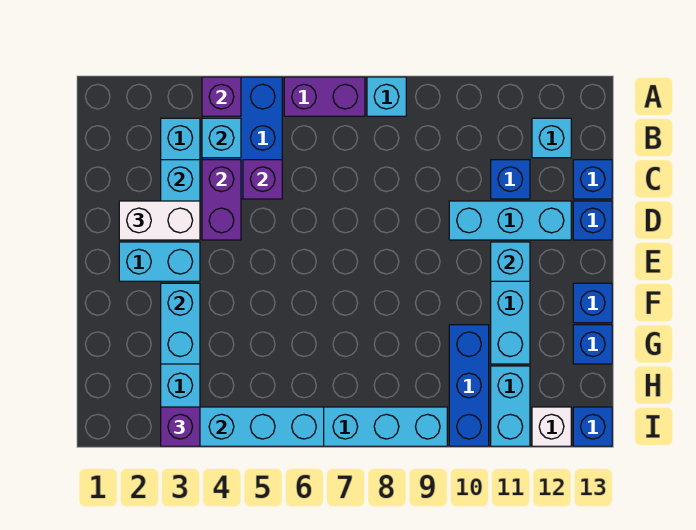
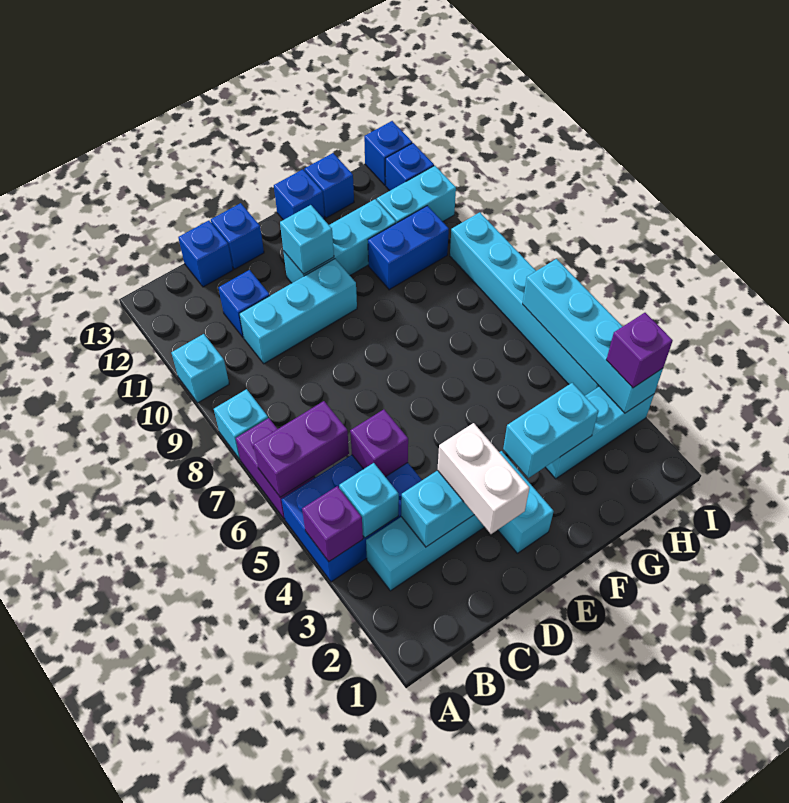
cyan brick B12 level 1 -> cyan brick A10 level 1
purple brick C4:D4 level 2 -> purple brick A6:B6 level 2
cyan brick D10:D12 level 1 -> cyan brick C10:E10 level 1
blue brick G10:I10 level 1 -> blue brick G10:H10 level 1
white brick I12 level 1 -> blue brick I12 level 1

